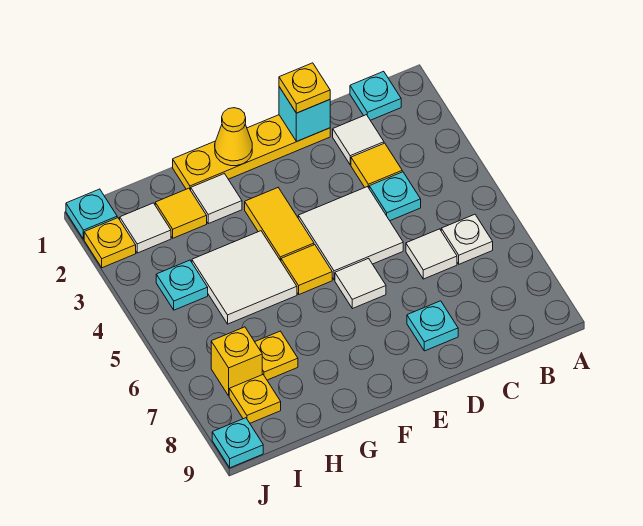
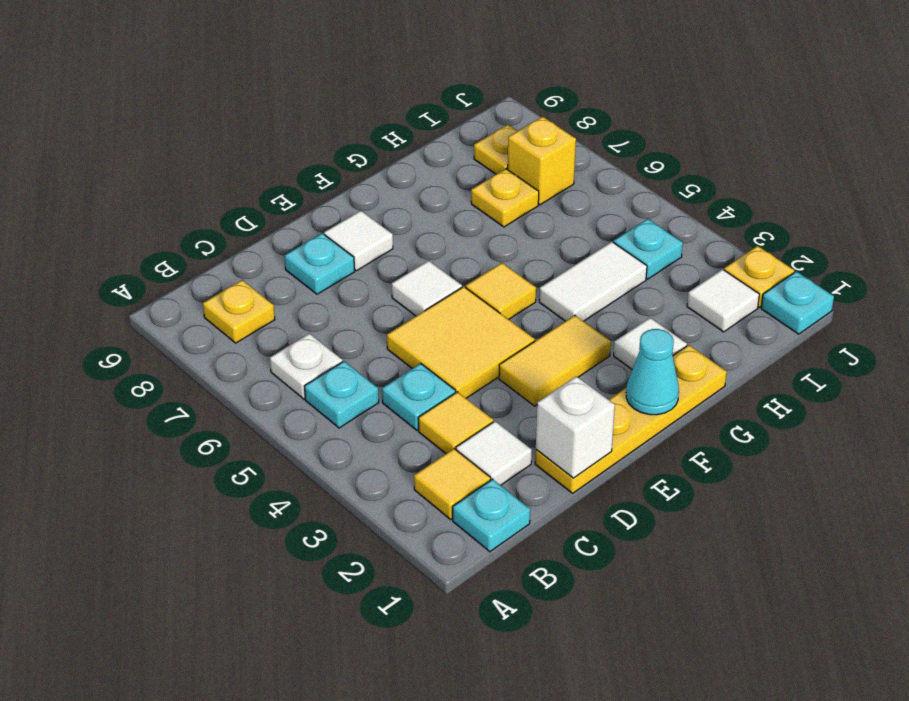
white tile C6 level 1 -> white tile E8 level 1
cyan brick D1 level 2 -> white brick D1 level 2
yellow plate D1 level 3 -> yellow plate B8 level 1
white tile D4:E5 level 1 -> yellow tile D4:E5 level 1
yellow cone F1 level 2 -> cyan cone F1 level 2
yellow tile F3:F4 level 1 -> yellow tile E3:F3 level 1
white tile G4:H5 level 1 -> white tile G4:H4 level 1
yellow tile H2 level 1 -> yellow tile B2 level 1
cyan plate J9 level 1 -> cyan plate B5 level 1

